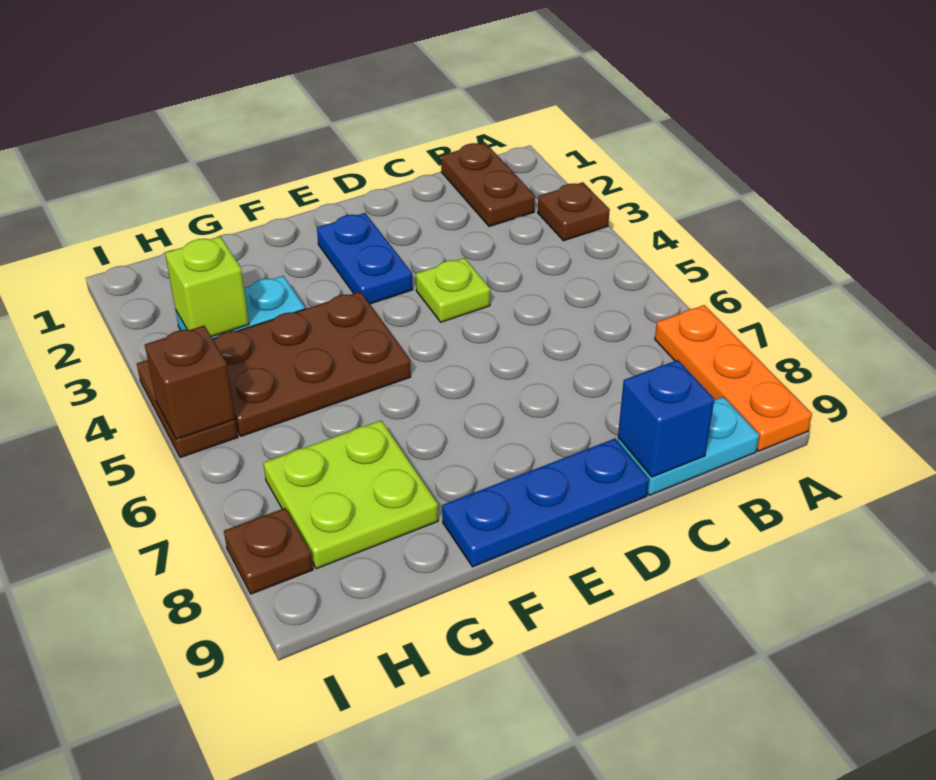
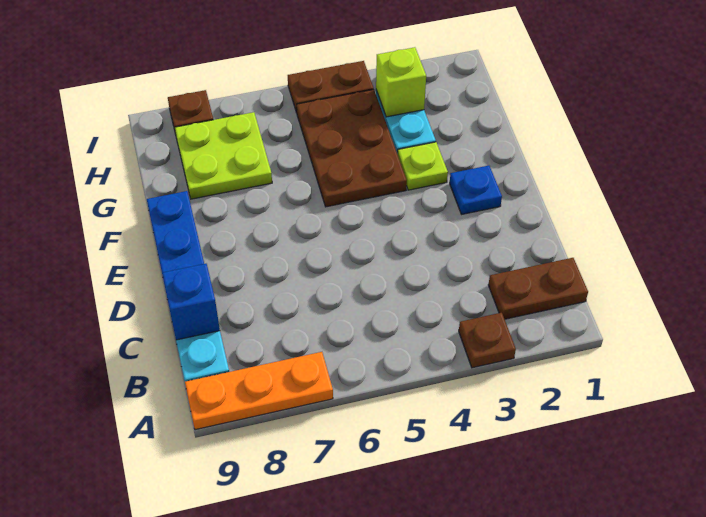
lime plate D4 level 1 -> lime plate F3 level 1
blue plate E2:E3 level 1 -> blue plate E2 level 1
brown brick I5 level 2 -> none

